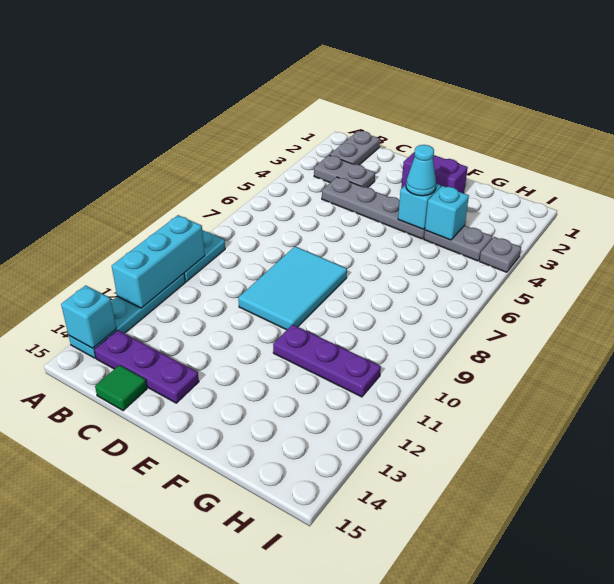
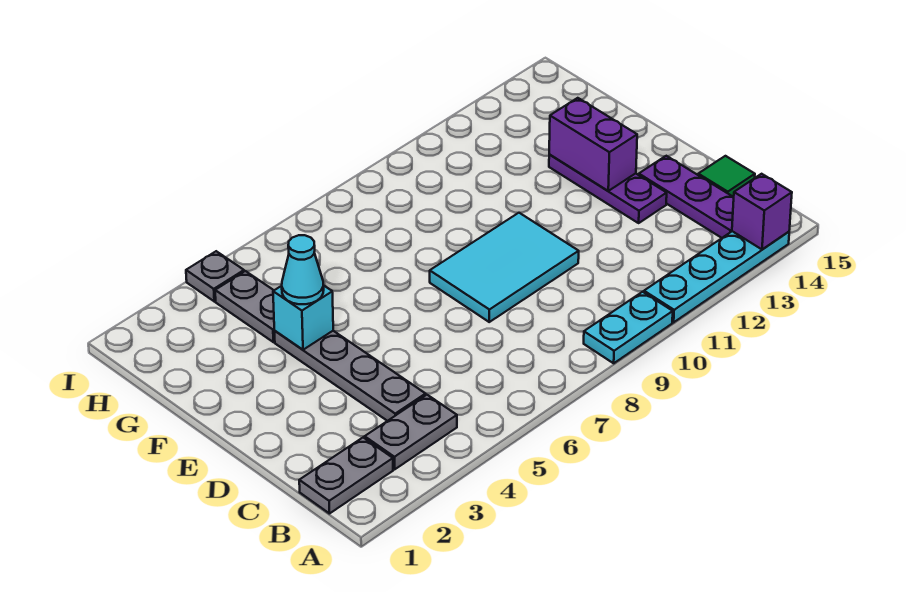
cyan brick A10:A12 level 2 -> none
cyan brick A14 level 2 -> purple brick A14 level 2
grey plate B3:C3 level 1 -> grey plate B3:B4 level 1
purple brick E2:F2 level 1 -> purple brick E13:F13 level 2
purple plate F11:H11 level 1 -> purple plate D13:F13 level 1
cyan brick G4 level 2 -> none

